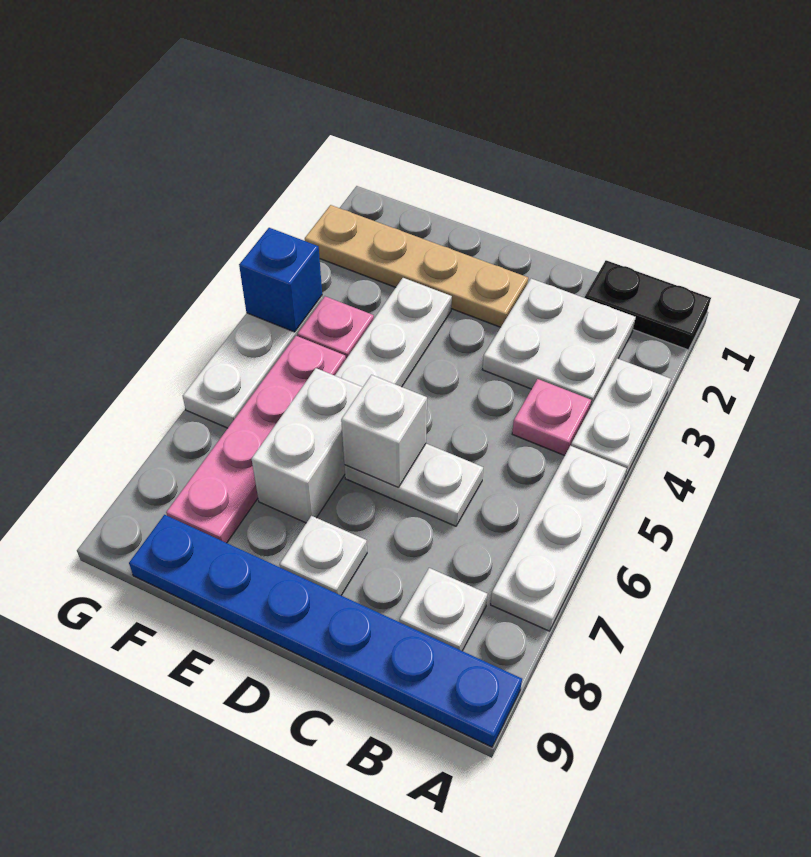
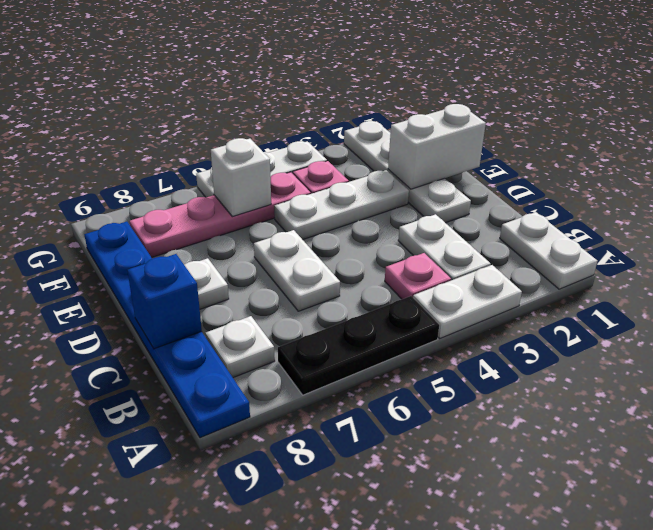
black plate A1:B1 level 1 -> white plate A1:B1 level 1
white plate A5:A7 level 1 -> black plate A5:A7 level 1
white plate B2:C3 level 1 -> white plate B3:C3 level 1
tan plate D2:G2 level 1 -> white plate D2:G2 level 1
white brick D6 level 2 -> white brick F6 level 2
white brick E6:E7 level 1 -> white brick E1:E2 level 2
blue brick G4 level 2 -> blue brick C9 level 2

